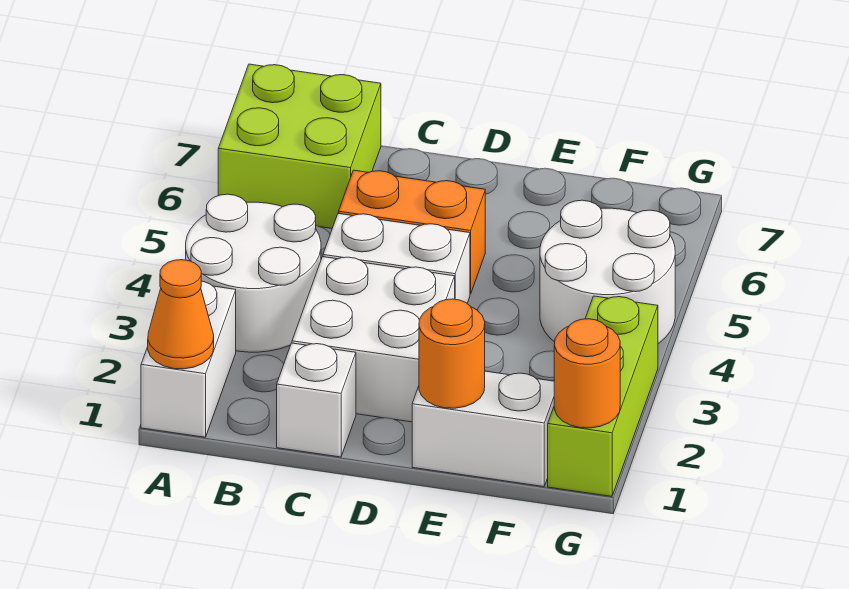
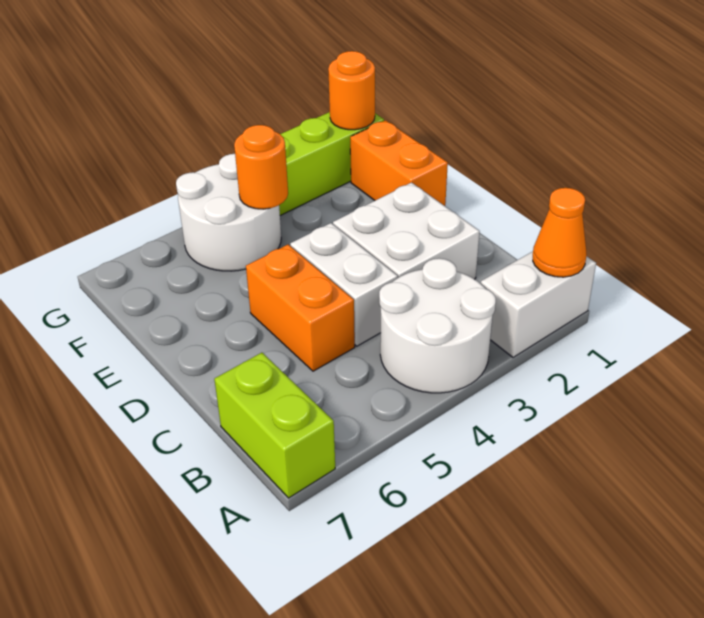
lime brick A6:B7 level 1 -> lime brick A7:B7 level 1
white brick C1 level 1 -> none
white brick E1:F1 level 1 -> orange brick E1:F1 level 1
orange round brick E1 level 2 -> orange round brick F4 level 2

